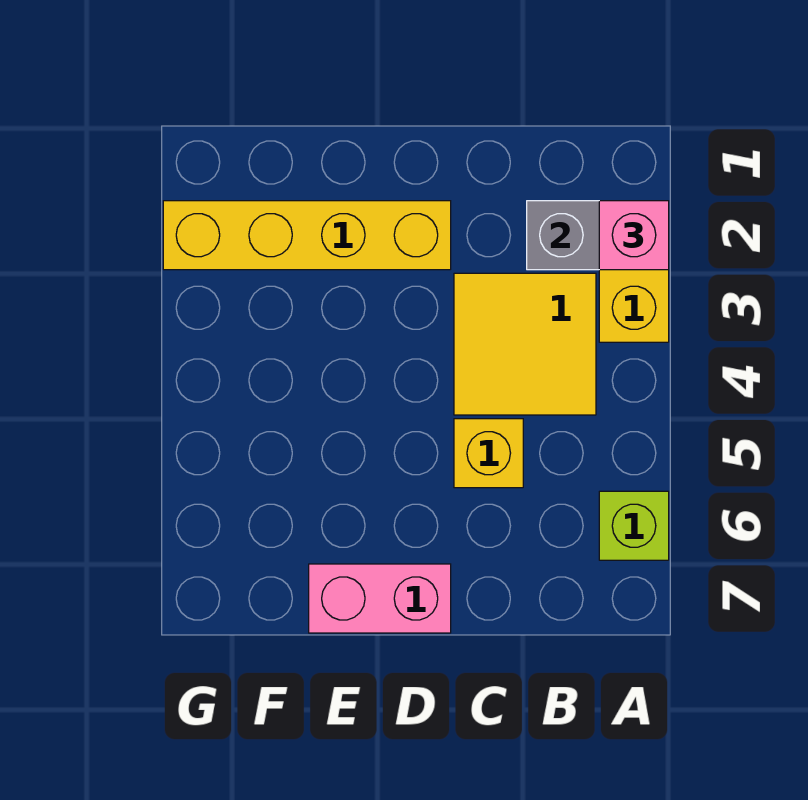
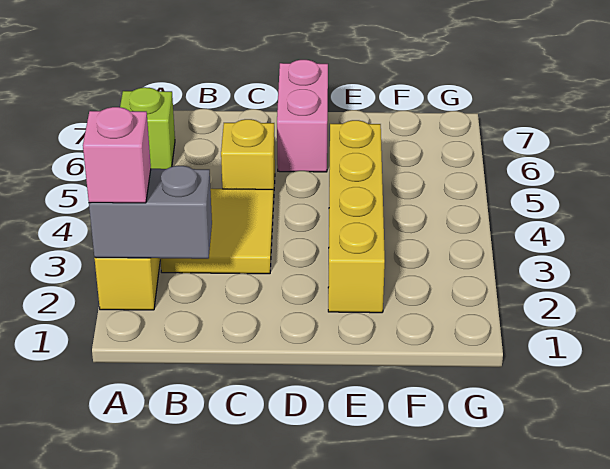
yellow brick D2:G2 level 1 -> yellow brick E2:E5 level 1
pink brick D7:E7 level 1 -> pink brick D6:D7 level 1

